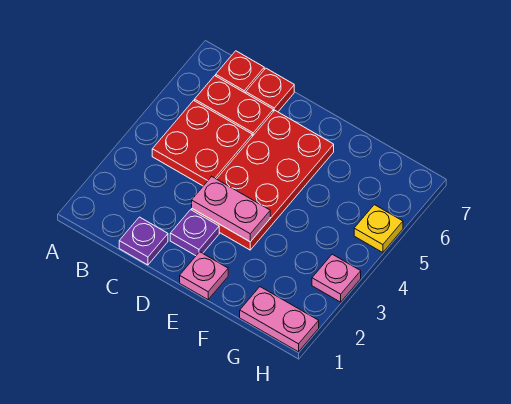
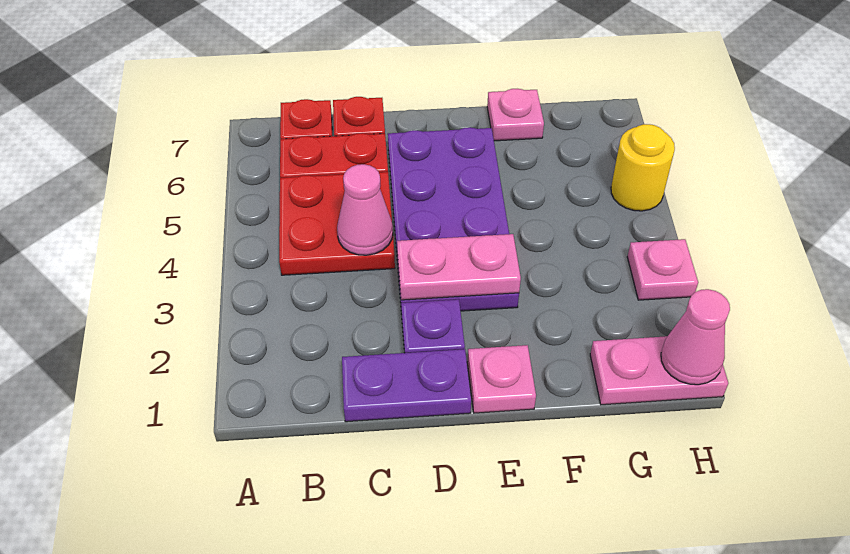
purple plate C1 level 1 -> purple plate C1:D1 level 1
none -> pink cone C4 level 2
red plate D3:E6 level 1 -> purple plate D3:E6 level 1
none -> pink plate F7 level 1
none -> pink cone H1 level 2
yellow plate H5 level 1 -> yellow round brick H5 level 1

